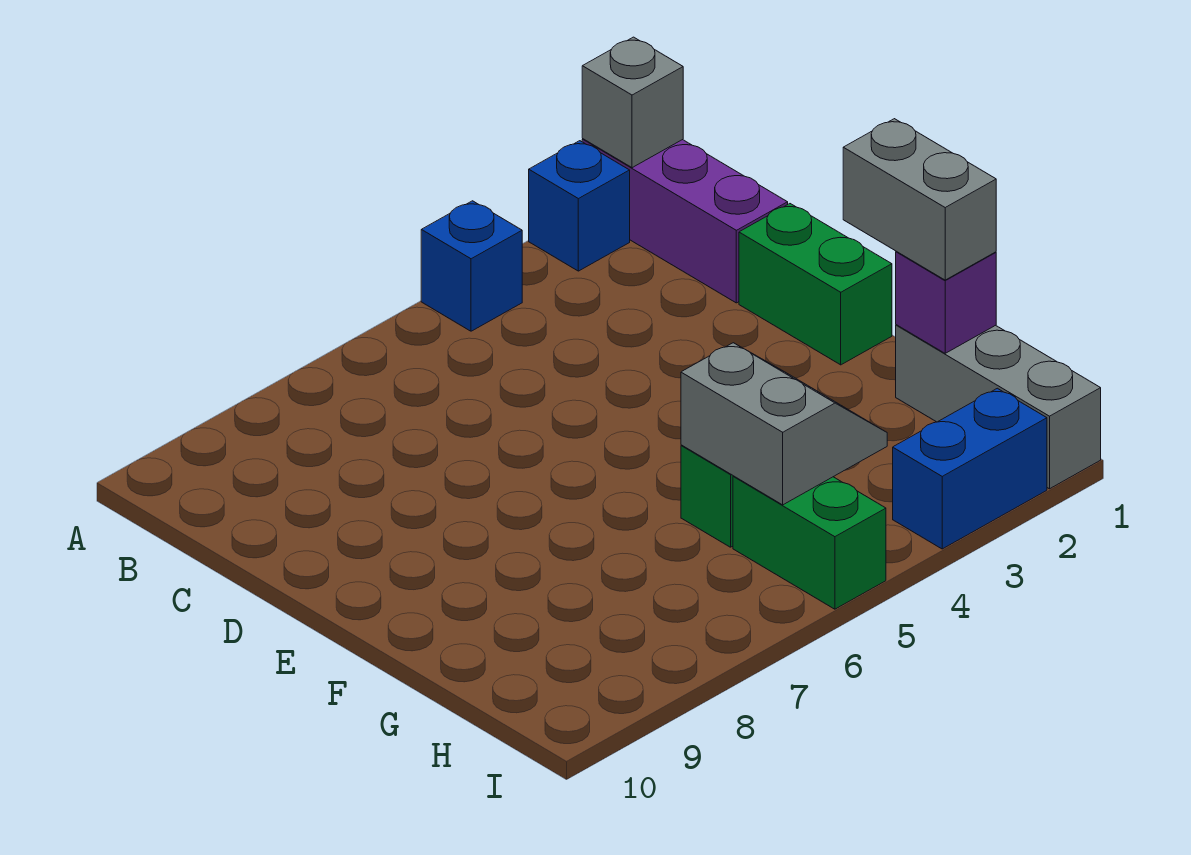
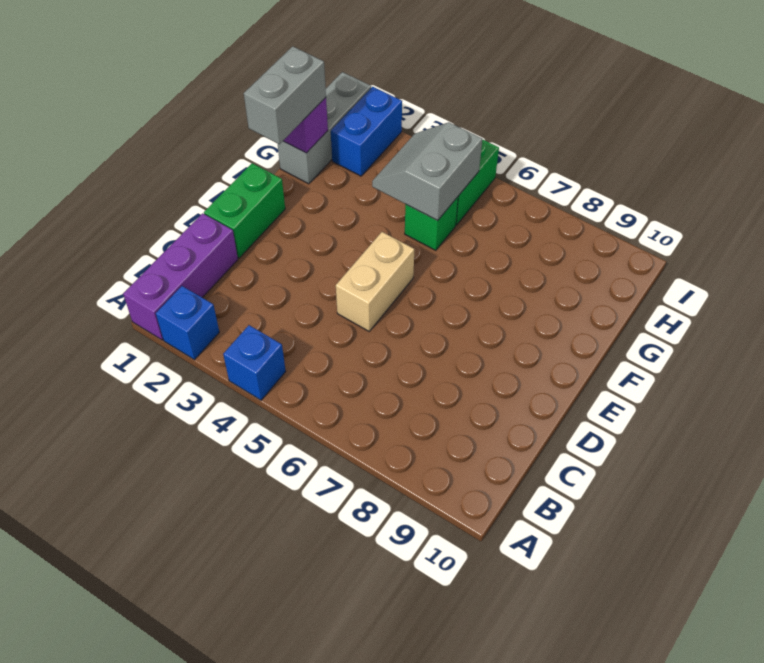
grey brick A1 level 2 -> none
none -> tan brick D5:E5 level 1
blue brick I2:I3 level 1 -> blue brick H2:I2 level 1

